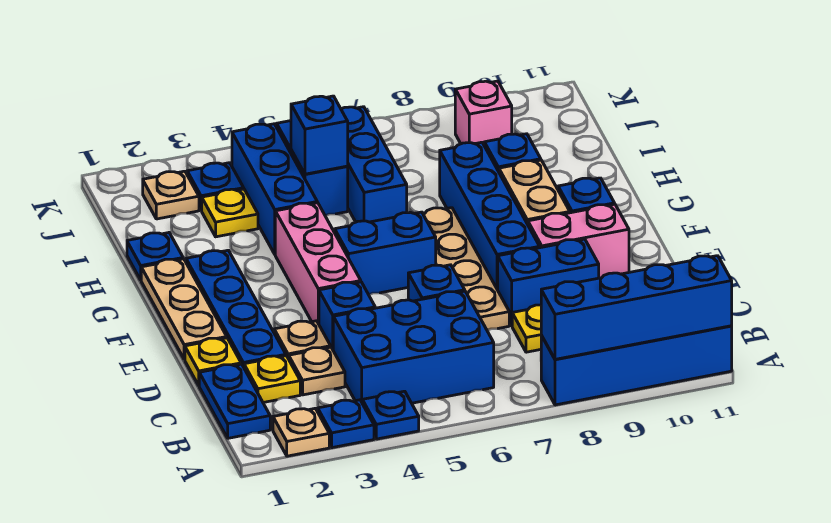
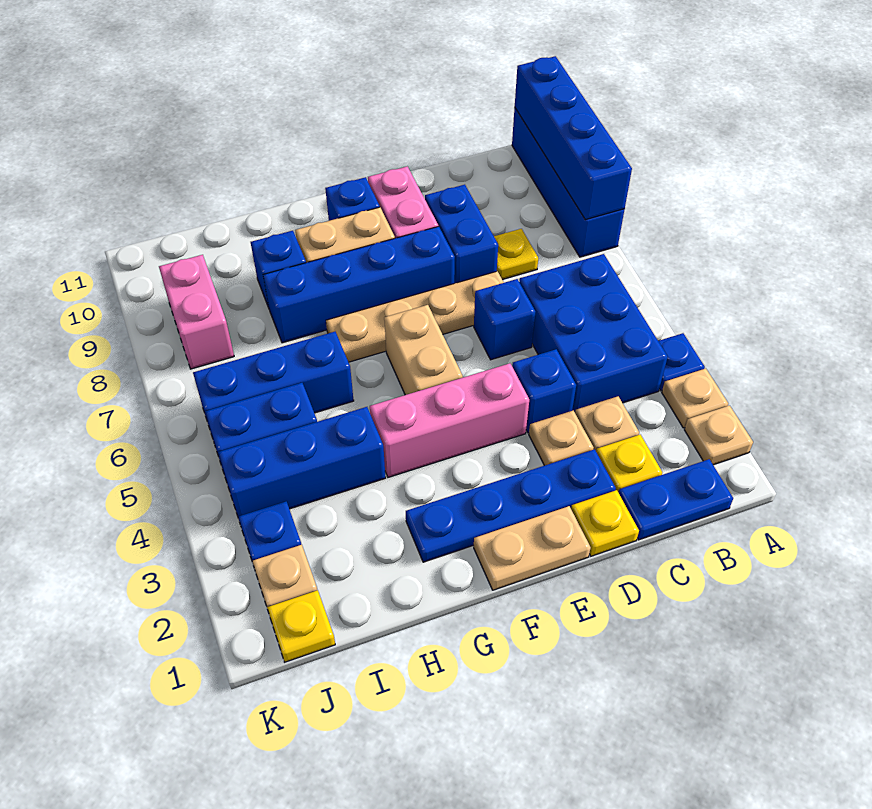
blue plate A3 level 1 -> tan plate A3 level 1
tan plate E1:G1 level 1 -> tan plate E1:F1 level 1
blue brick F5:F6 level 1 -> tan brick F5:F6 level 1
blue plate H1 level 1 -> none
yellow plate I3 level 1 -> yellow plate J1 level 1
blue brick I5 level 2 -> none
pink brick J9 level 1 -> pink brick J8:J9 level 1

